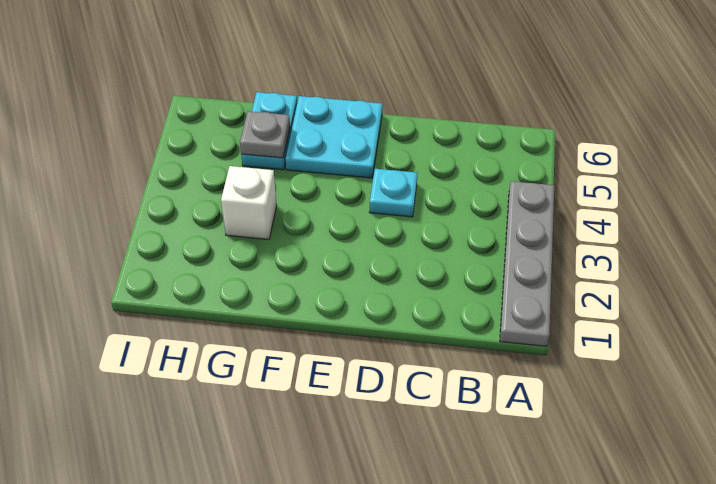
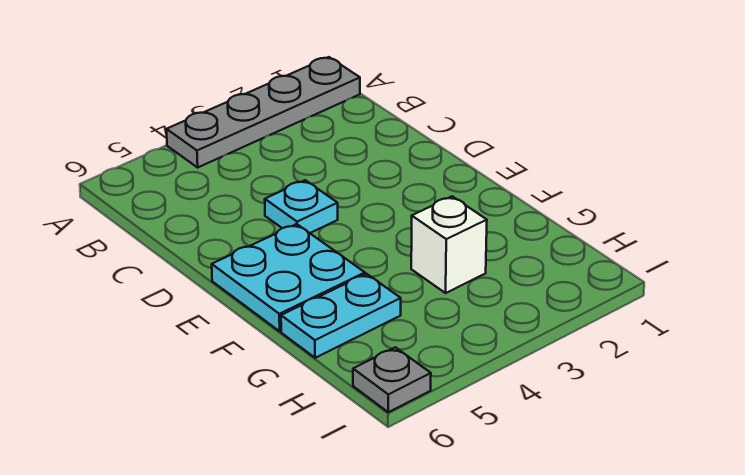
grey plate G5 level 2 -> grey plate I6 level 1

